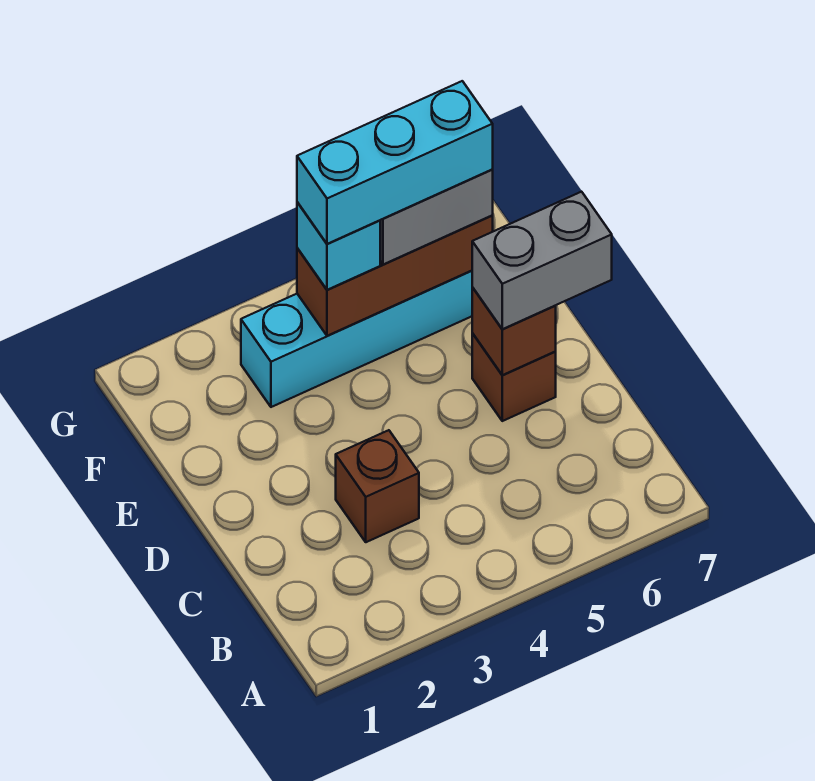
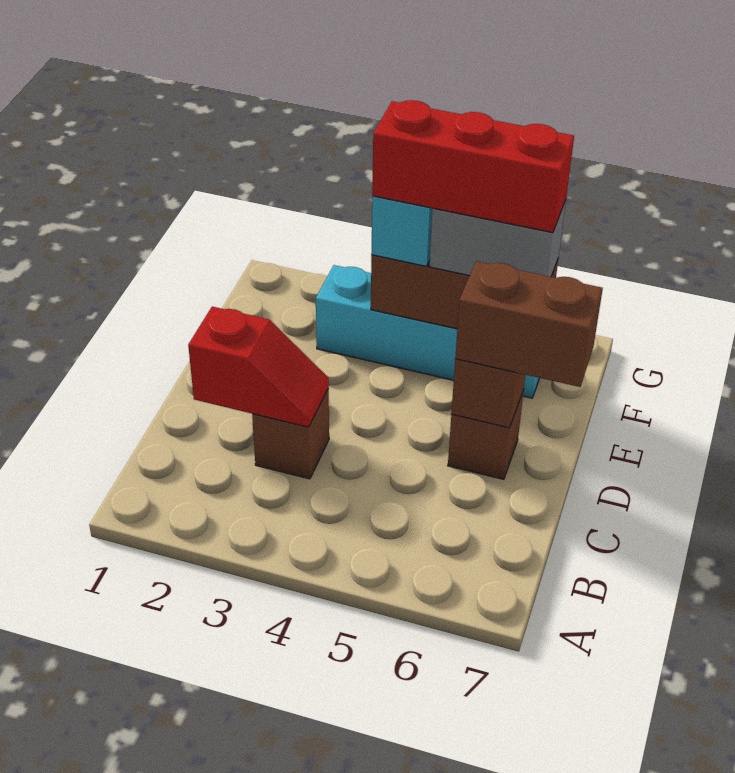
none -> red slope C2:C3 level 2 top 2
grey brick D6:D7 level 3 -> brown brick D6:D7 level 3
cyan brick F4:F6 level 4 -> red brick F4:F6 level 4

